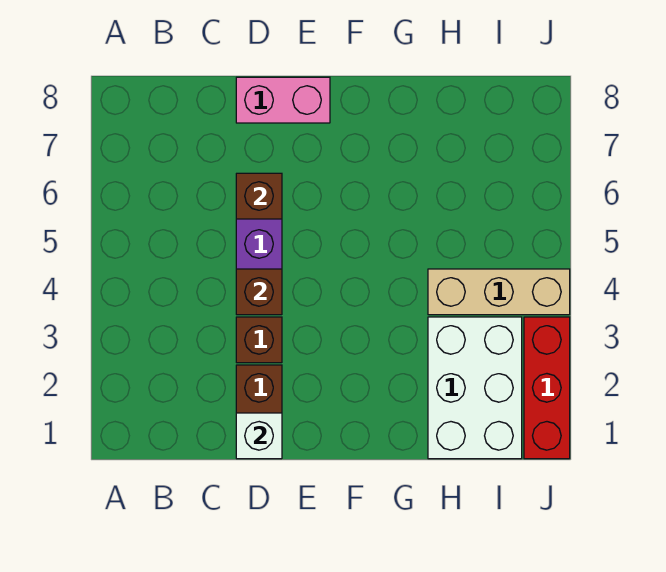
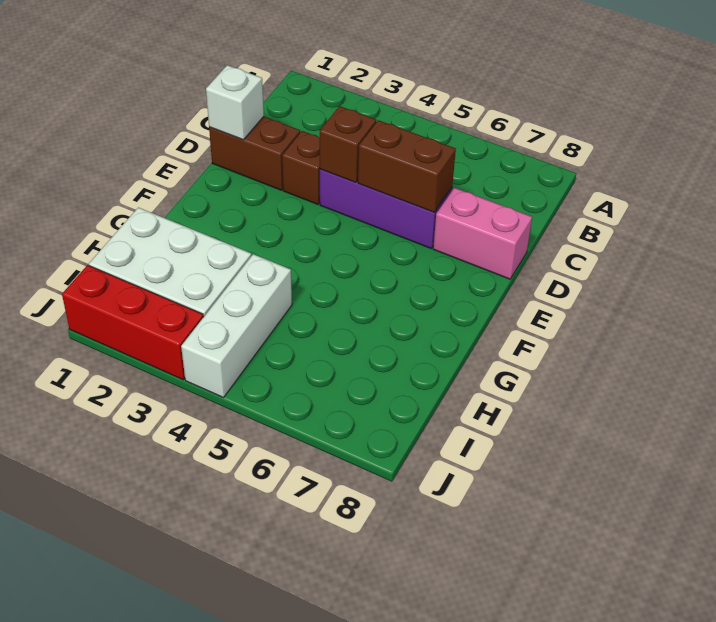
brown brick D6 level 2 -> brown brick D5:D6 level 2
pink brick D8:E8 level 1 -> pink brick D7:D8 level 1
tan brick H4:J4 level 1 -> white brick H4:J4 level 1

